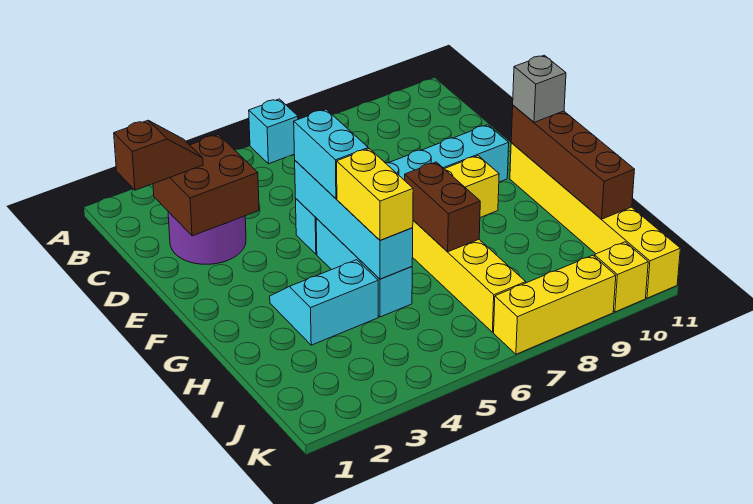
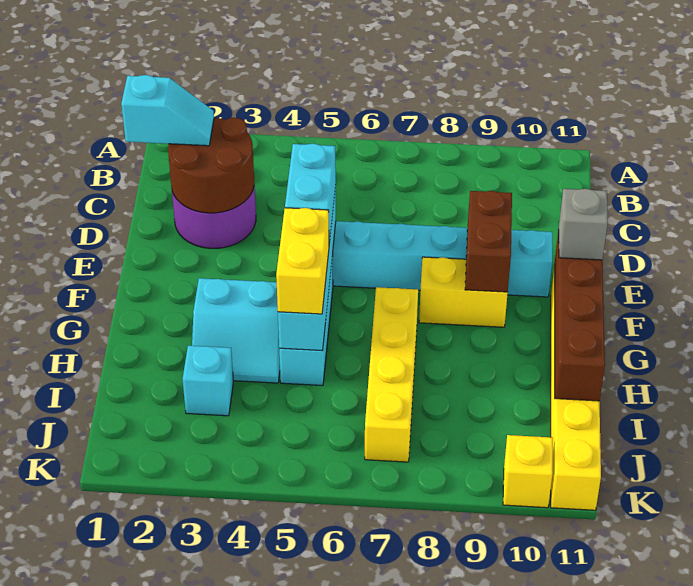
cyan brick A6 level 1 -> cyan brick I3 level 1
brown slope C1:C2 level 3 top 1 -> cyan slope C1:C2 level 3 top 1
brown brick C2:D3 level 2 -> brown round brick C2:D3 level 2
cyan slope G3:H4 level 1 top H -> cyan slope G3:H4 level 1 top G
brown brick G7:H7 level 2 -> brown brick E9:F9 level 2
yellow brick K7:K9 level 1 -> none

